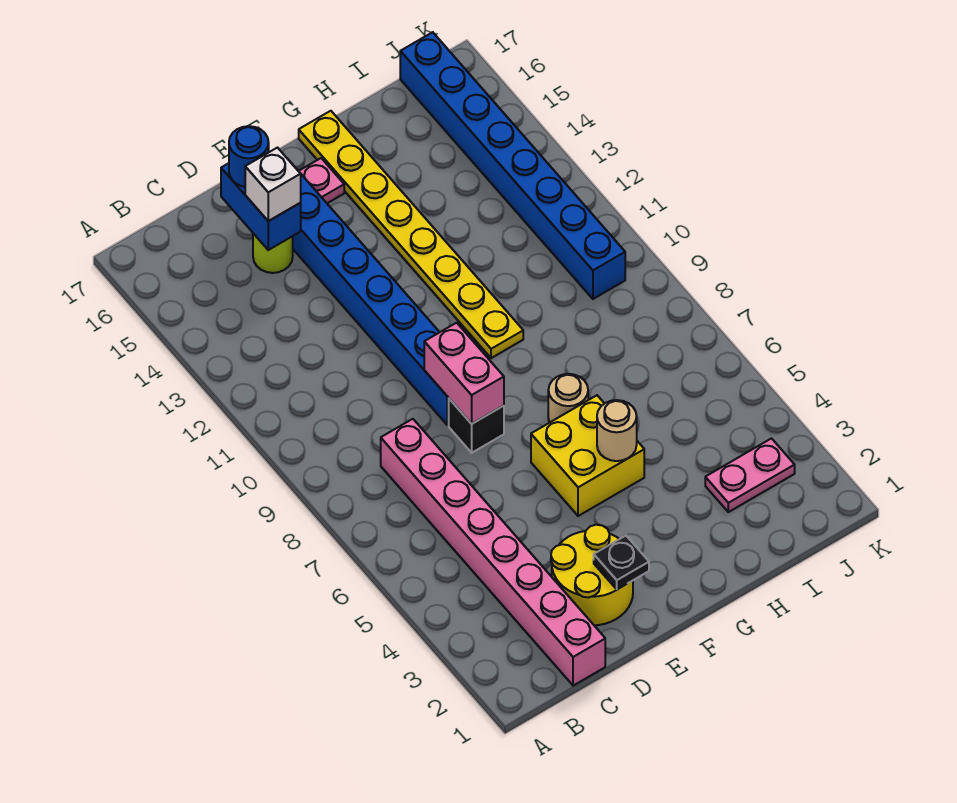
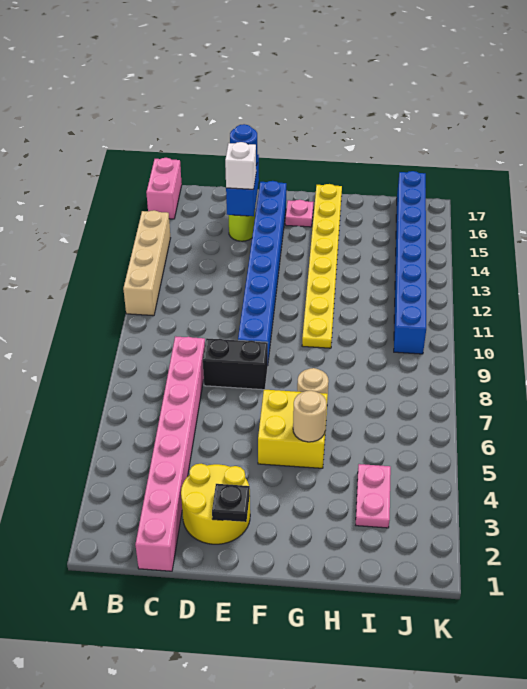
none -> tan brick A11:A14 level 1
black brick E8 level 1 -> black brick D8:E8 level 1
pink brick E8:E9 level 2 -> pink brick A16:A17 level 1
pink plate I3:J3 level 1 -> pink plate I3:I4 level 1

